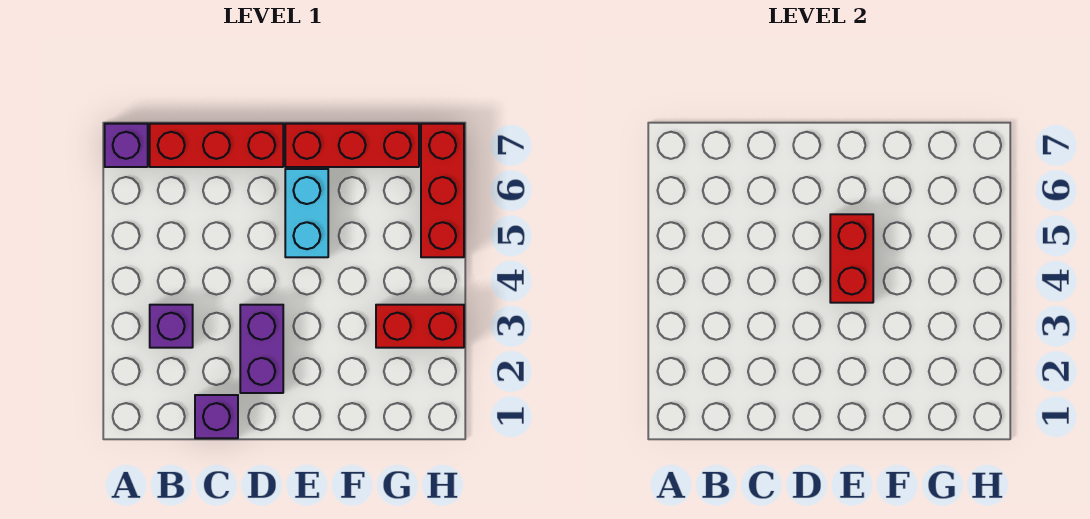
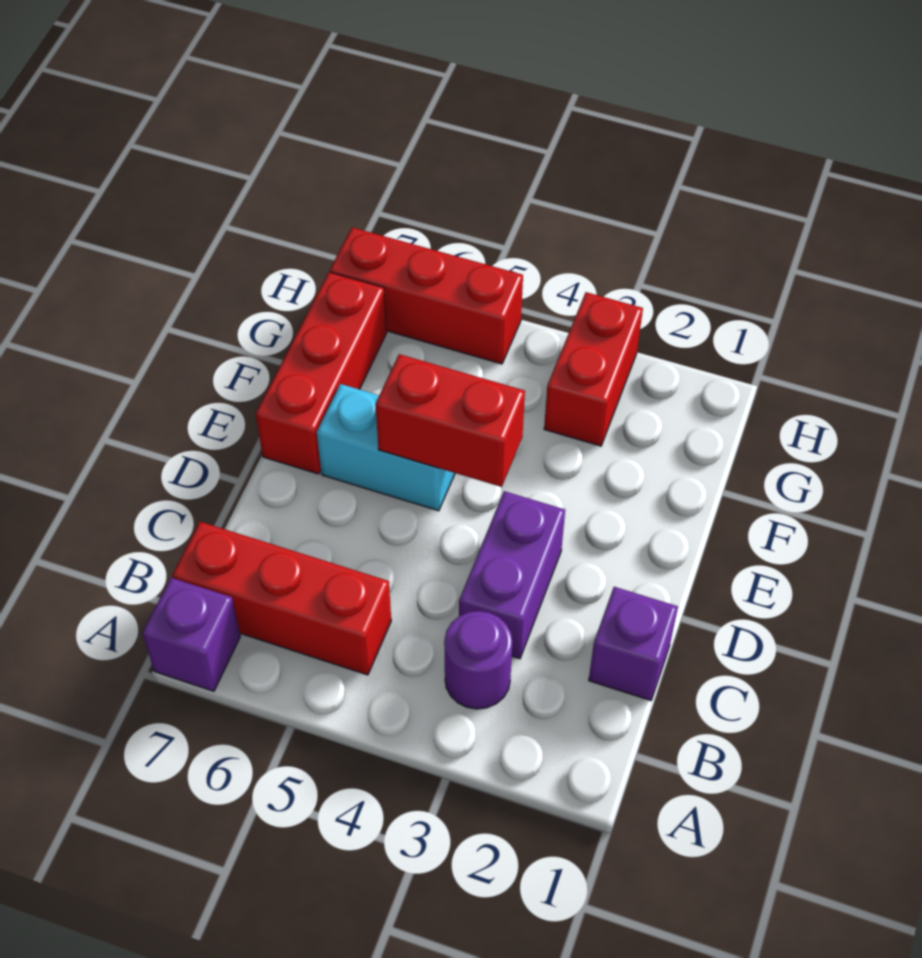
purple brick B3 level 1 -> purple round brick B3 level 1
red brick B7:D7 level 1 -> red brick B5:B7 level 1
purple brick D2:D3 level 1 -> purple brick C3:D3 level 1

